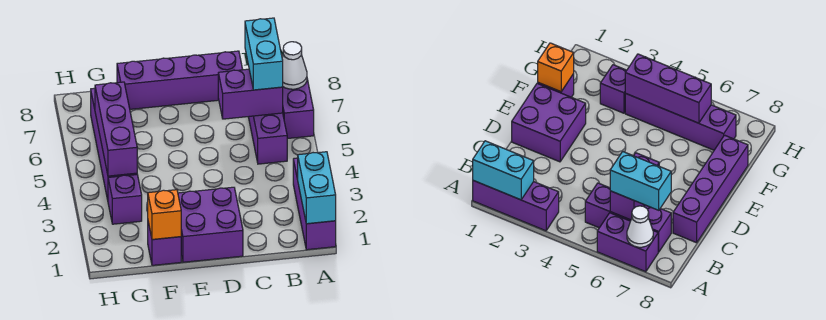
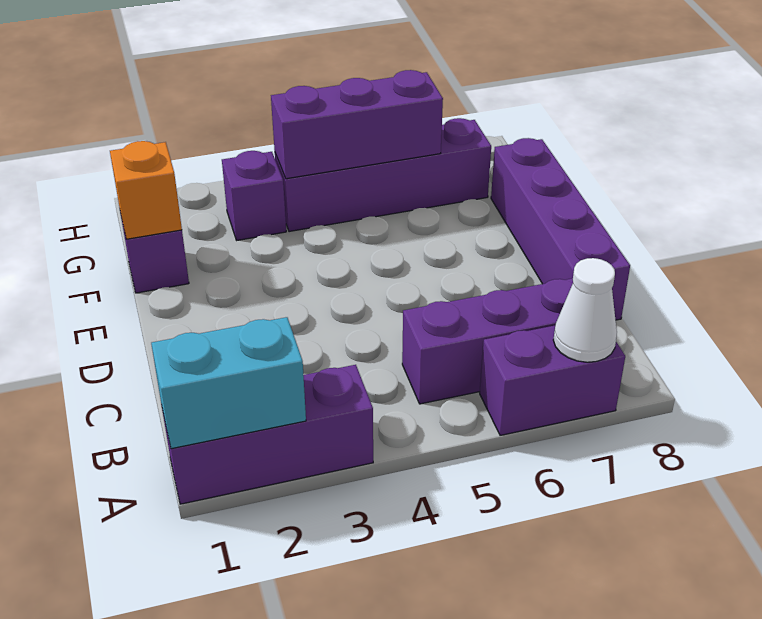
purple brick B6:C6 level 2 -> none
cyan brick B6:B7 level 3 -> none
purple brick D1:E2 level 1 -> none

